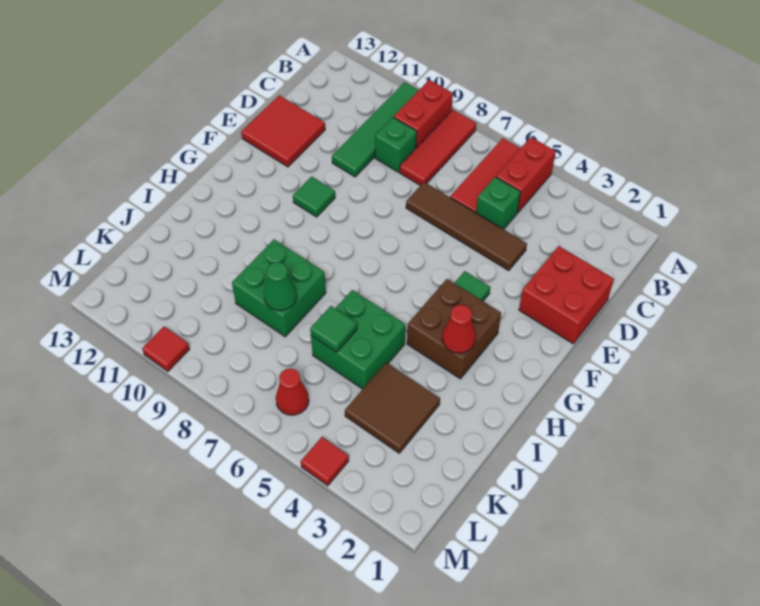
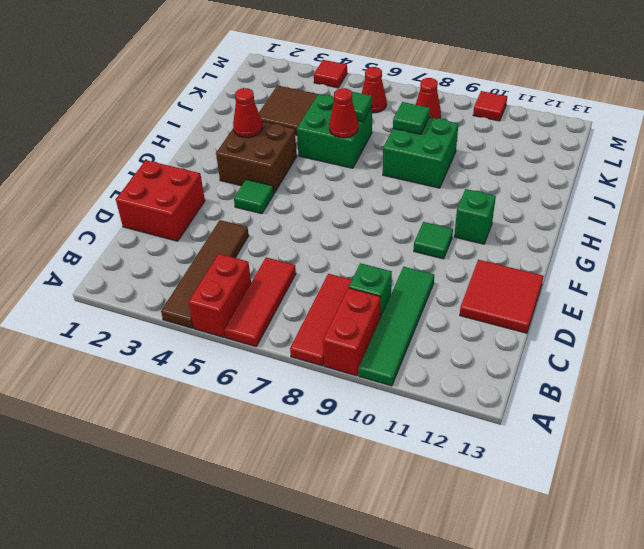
green brick C5 level 1 -> green brick G11 level 1
brown tile D4:D7 level 1 -> brown tile A4:D4 level 1
none -> red cone I6 level 2
green cone J8 level 2 -> green tile J8 level 2
none -> red cone L8 level 1

